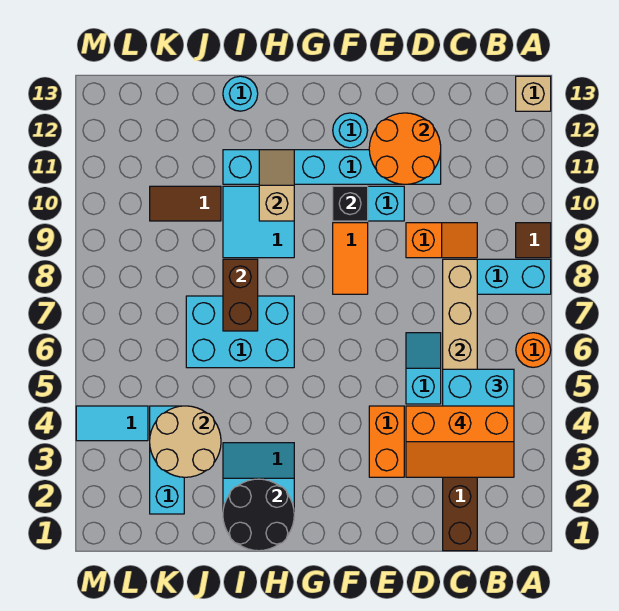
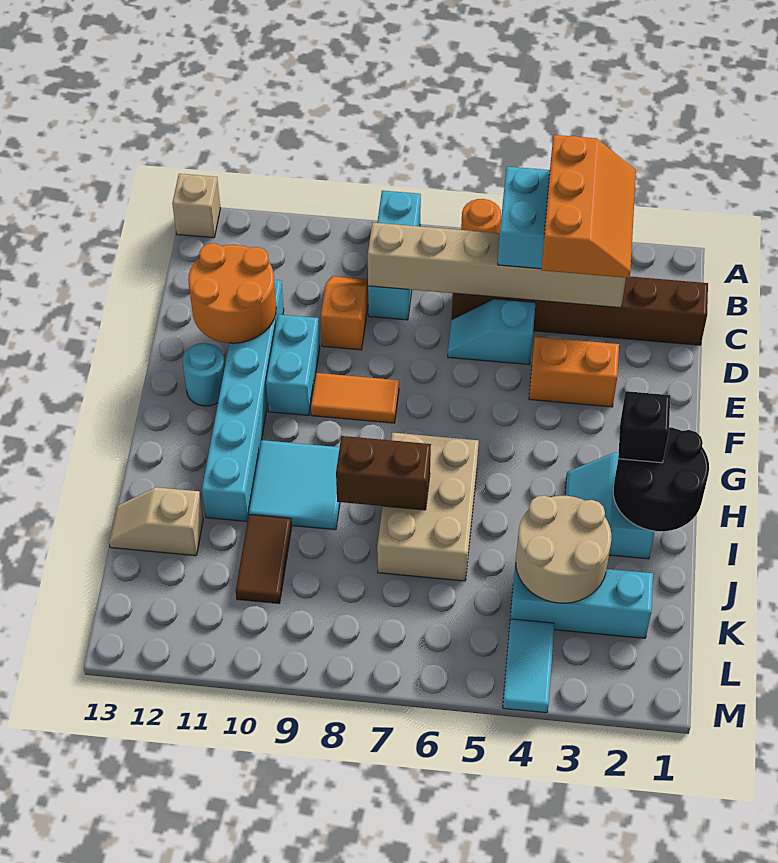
brown tile A9 level 1 -> none
black brick F10 level 2 -> black brick H2 level 3
cyan brick H6:J7 level 1 -> tan brick H6:J7 level 1
tan slope H10:H11 level 2 top 10 -> tan slope J12:J13 level 1 top 12
cyan round brick I13 level 1 -> none

